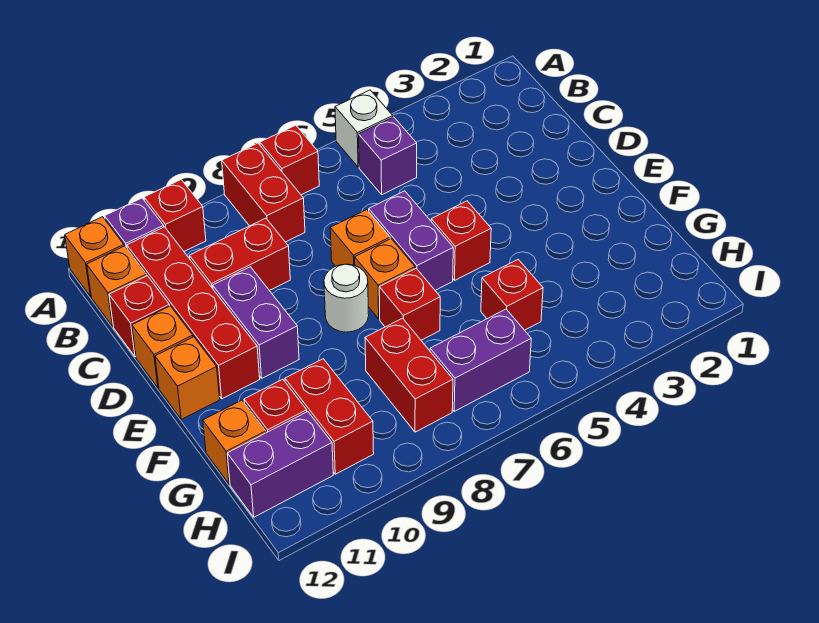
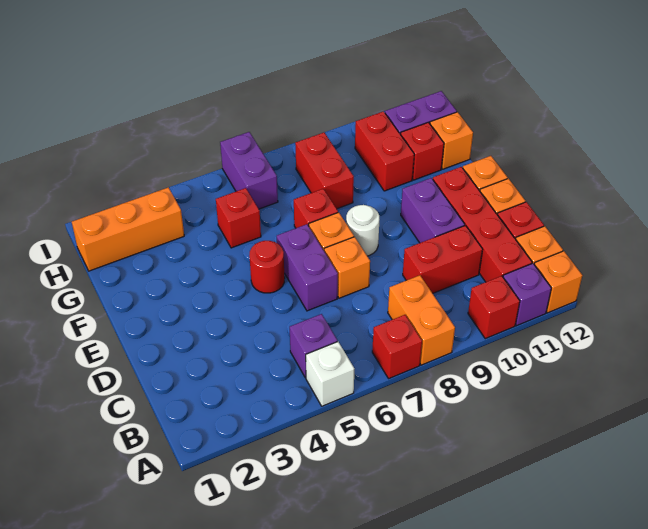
red brick A8:B8 level 1 -> orange brick A8:B8 level 1
red brick E5 level 1 -> red round brick E5 level 1
none -> orange brick H1:H3 level 1
purple brick H6:H7 level 1 -> purple brick H6:I6 level 1

